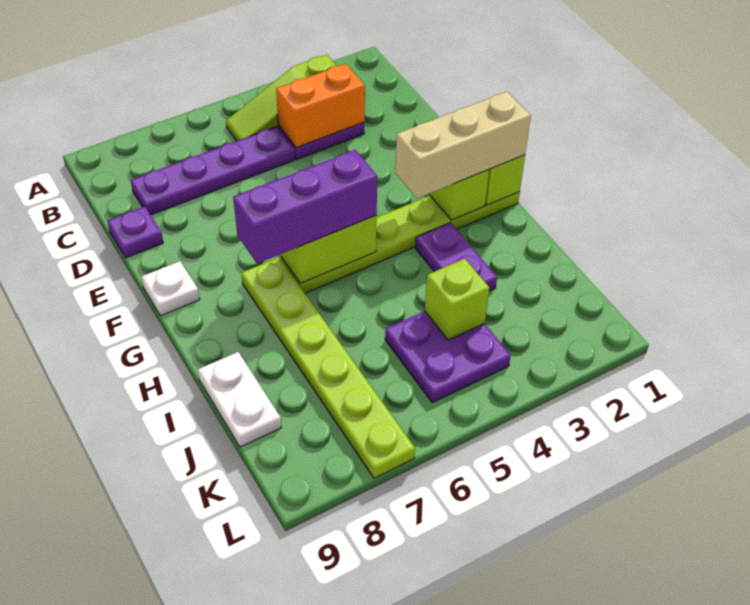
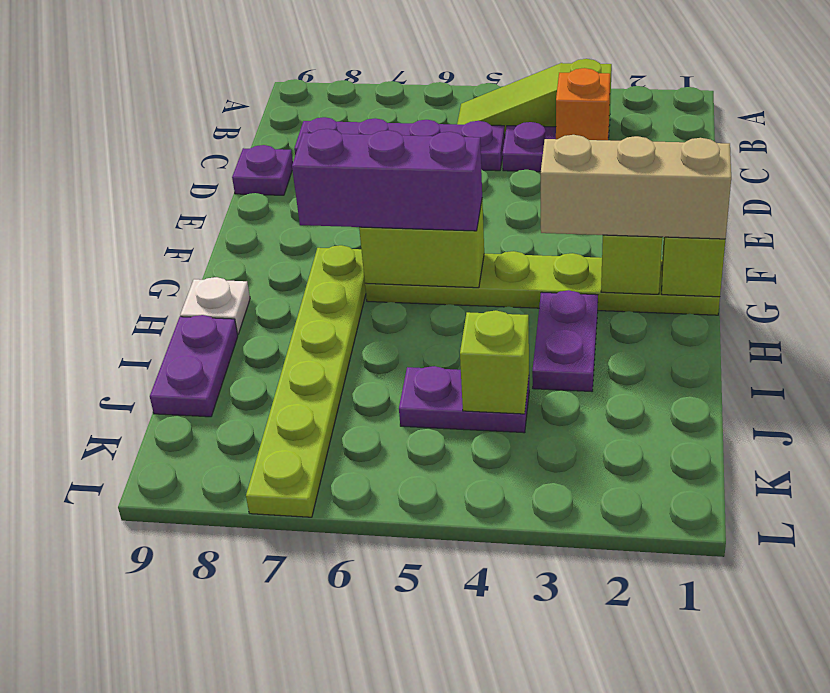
orange brick C3:C4 level 2 -> orange brick C3 level 2
white plate F9 level 1 -> white plate H9 level 1
white plate I9:J9 level 1 -> purple plate I9:J9 level 1
purple plate J4:K5 level 1 -> purple plate J4:J5 level 1

